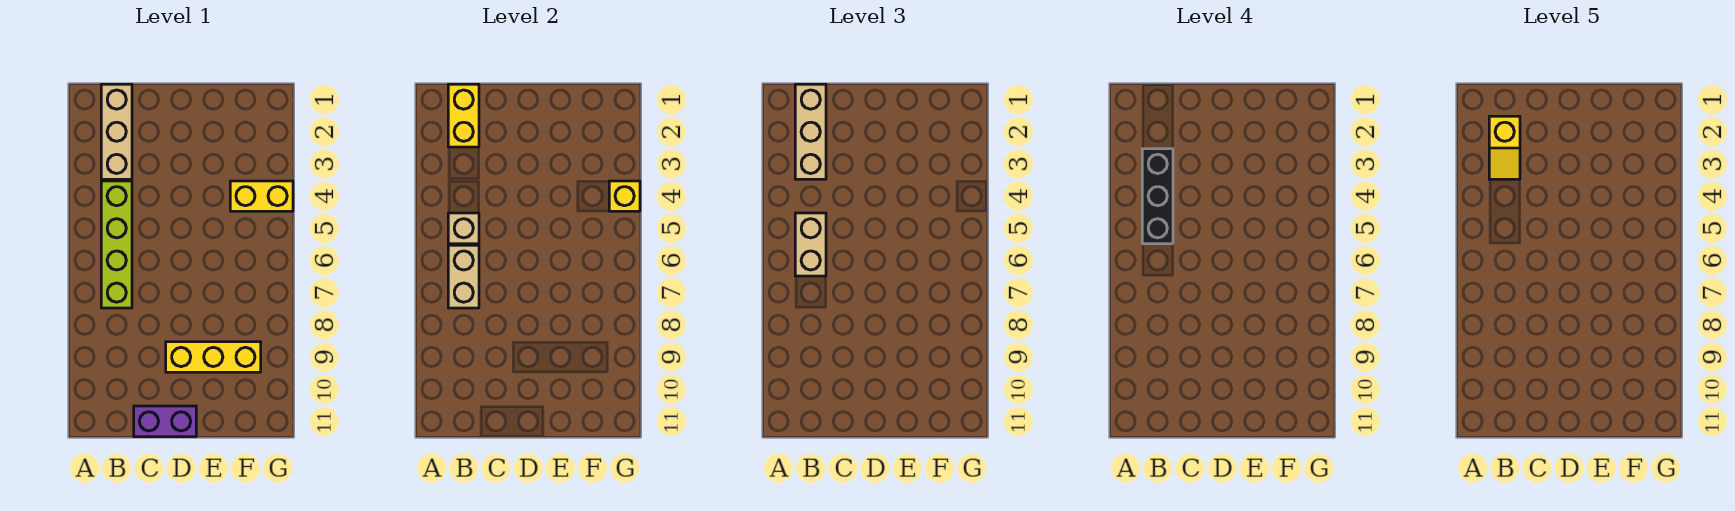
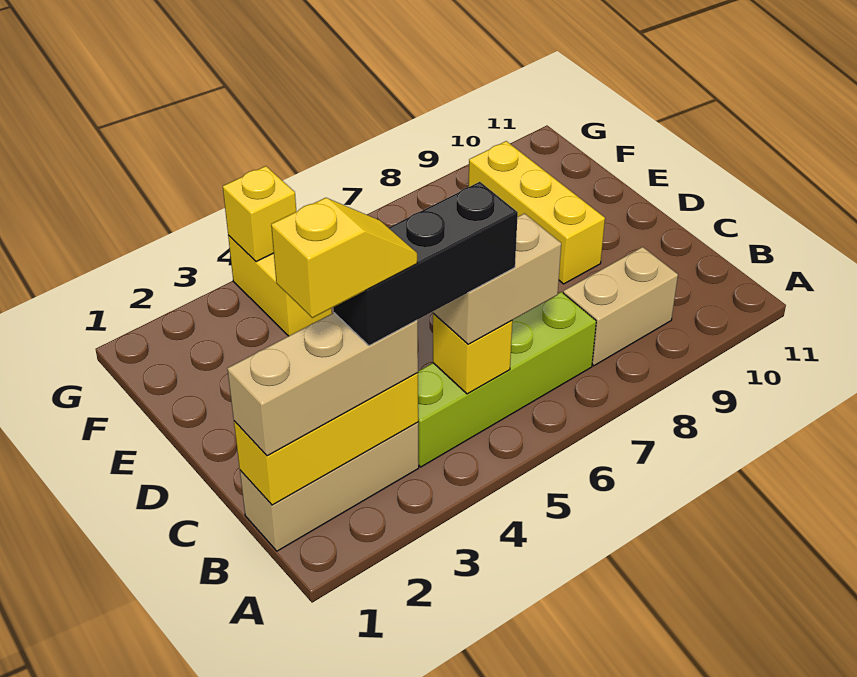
yellow brick B1:B2 level 2 -> yellow brick B1:B3 level 2
tan brick B5 level 2 -> yellow brick B5 level 2
tan brick B6:B7 level 2 -> tan brick B8:B9 level 1
purple brick C11:D11 level 1 -> none

